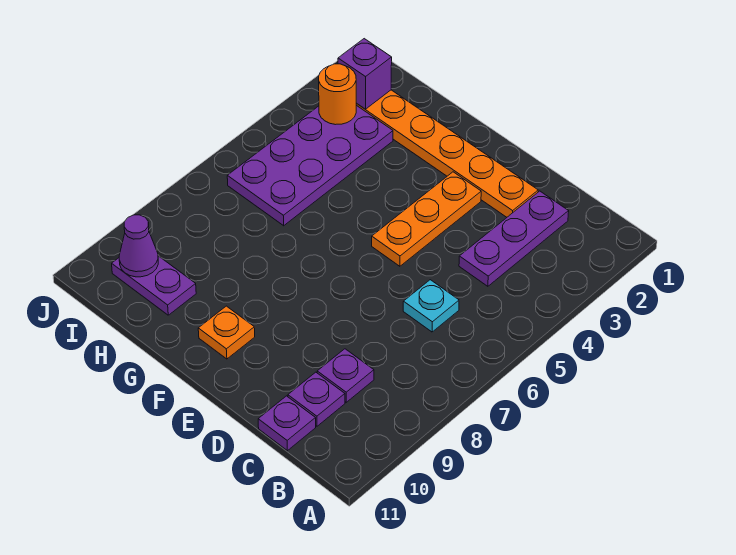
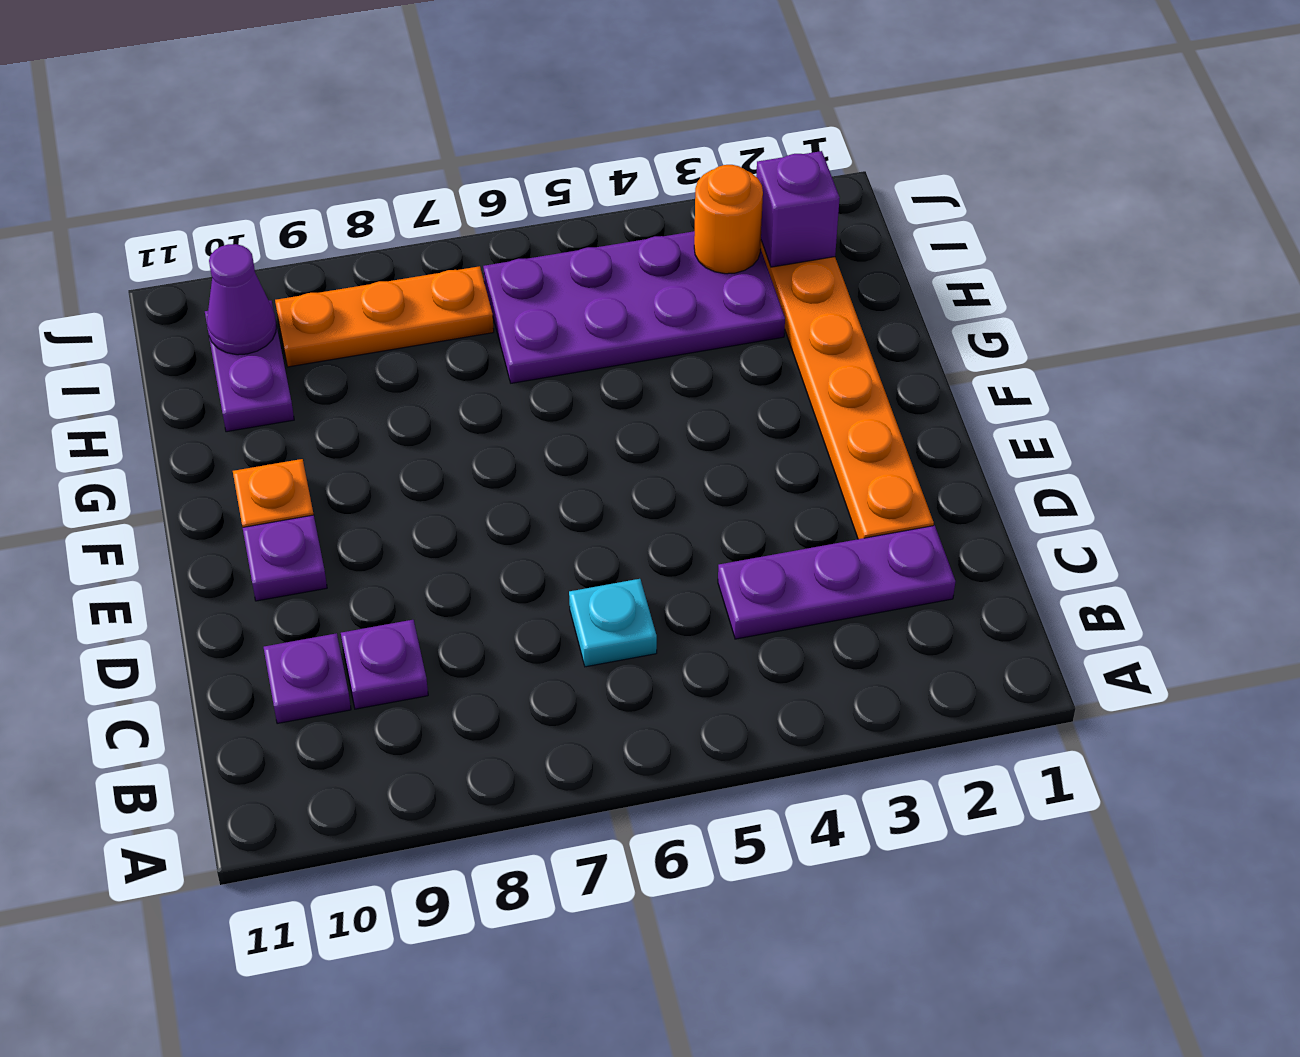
purple plate C11 level 1 -> purple plate E10 level 1
orange plate E3:E5 level 1 -> orange plate I7:I9 level 1

